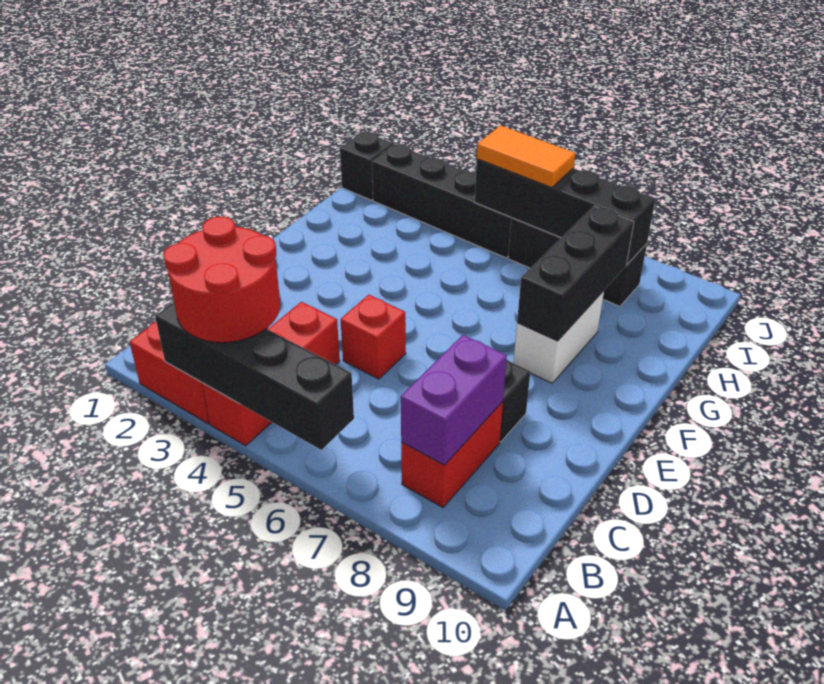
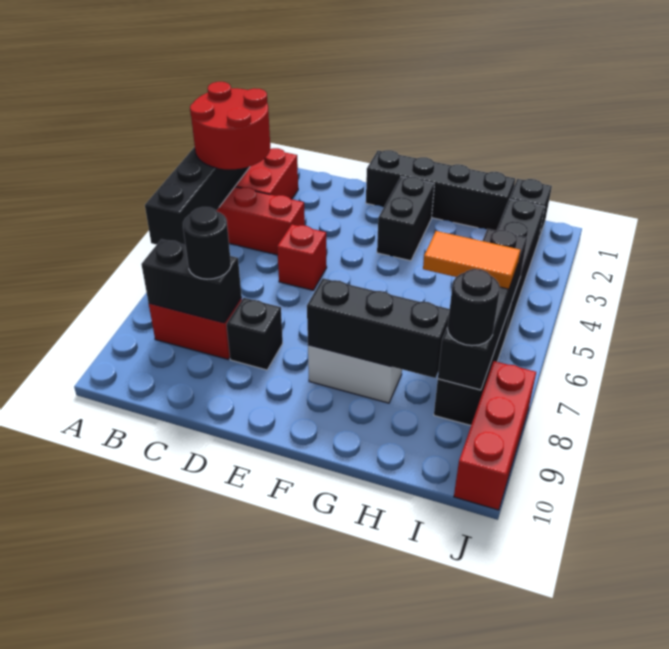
purple brick B8:C8 level 2 -> black brick B8:C8 level 2
none -> black round brick C8 level 3
none -> black brick E1:H1 level 1
none -> black brick F2:F3 level 1
orange tile I5:I6 level 3 -> orange tile H6:I6 level 3
none -> black round brick I8 level 3
none -> red brick J8:J10 level 1

